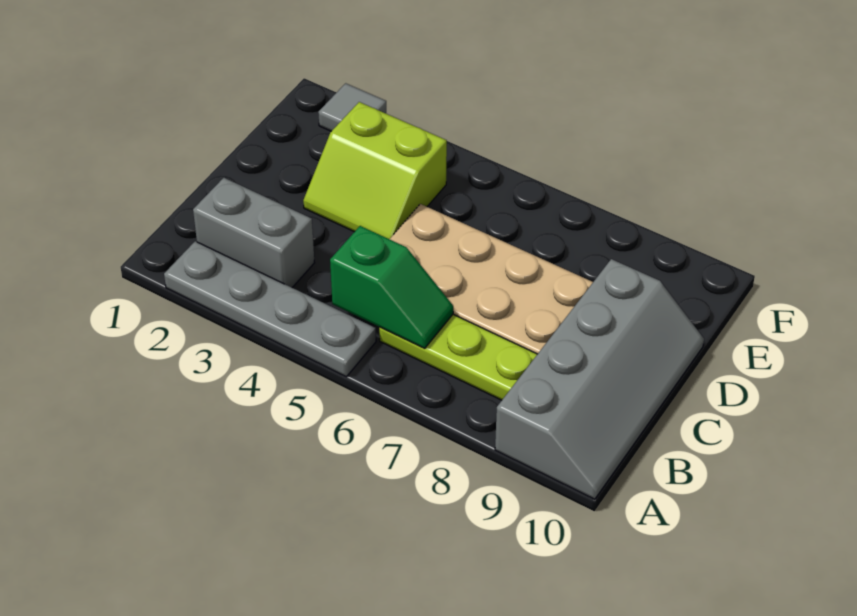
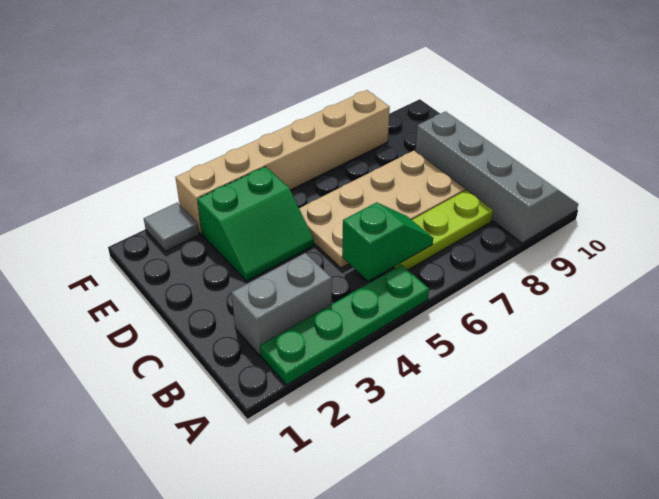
grey plate A2:A5 level 1 -> green plate A2:A5 level 1
lime slope D3:E4 level 1 top E -> green slope D3:E4 level 1 top E
none -> tan brick F3:F8 level 1

